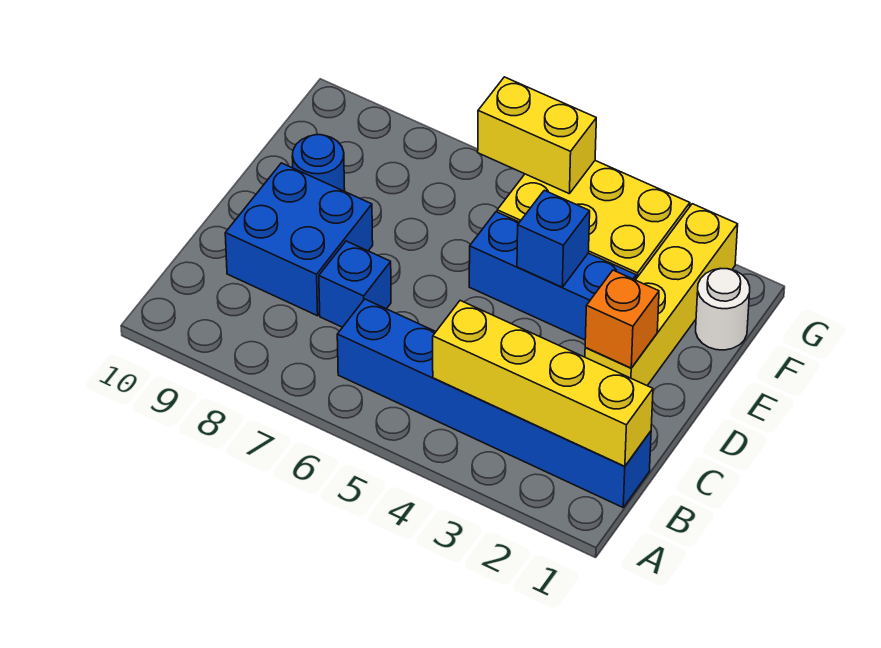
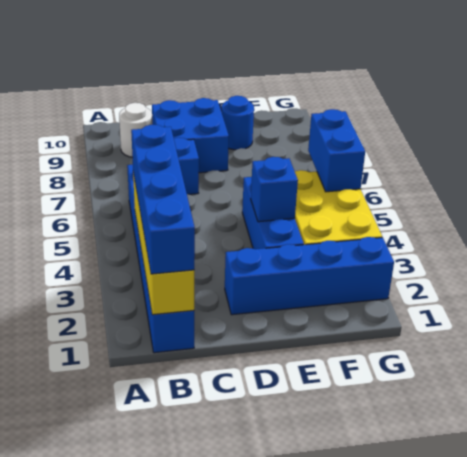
none -> blue brick B1:B4 level 3
yellow brick D2:G2 level 1 -> blue brick D2:G2 level 1
orange brick D2 level 2 -> none
white round brick F1 level 1 -> white round brick B9 level 1
yellow brick G5:G6 level 2 -> blue brick G5:G6 level 2

